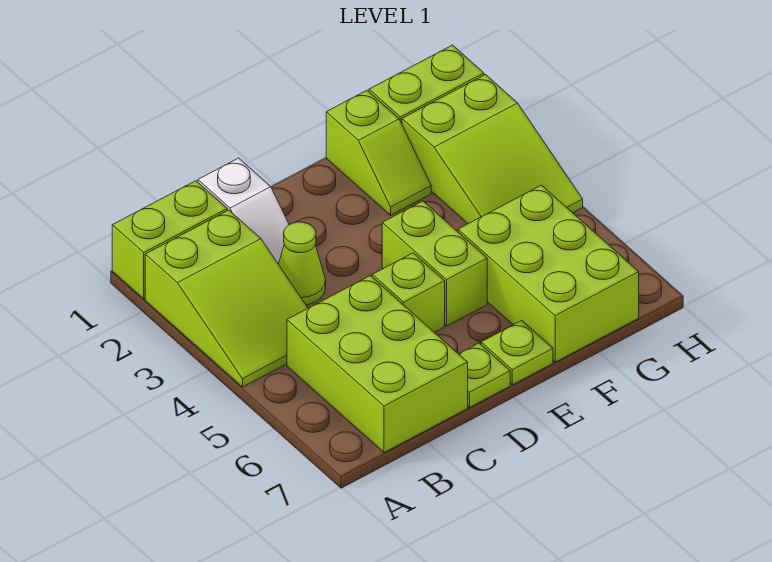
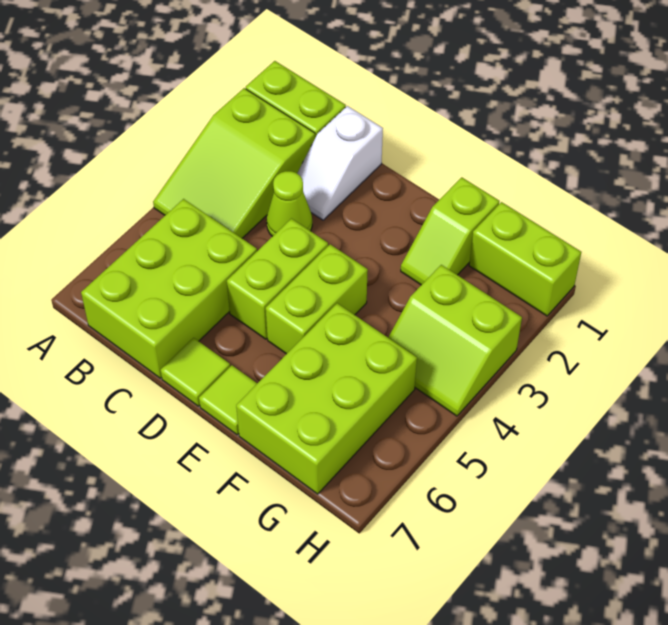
lime brick D5 level 1 -> lime brick D4:D5 level 1
lime plate D7 level 1 -> lime tile D7 level 1
lime plate E7 level 1 -> lime tile E7 level 1
lime slope G2:H4 level 1 top 2 -> lime slope G3:H4 level 1 top 3

